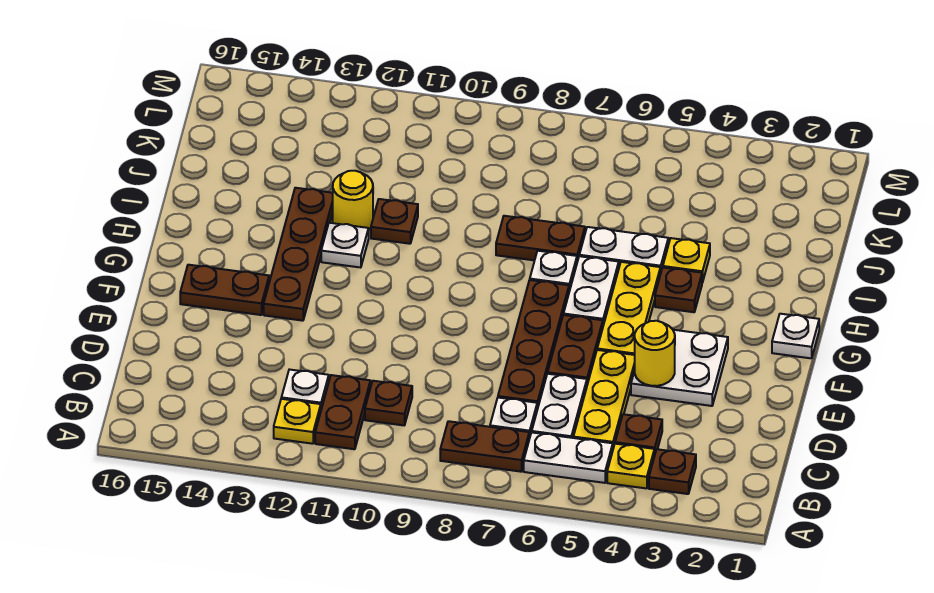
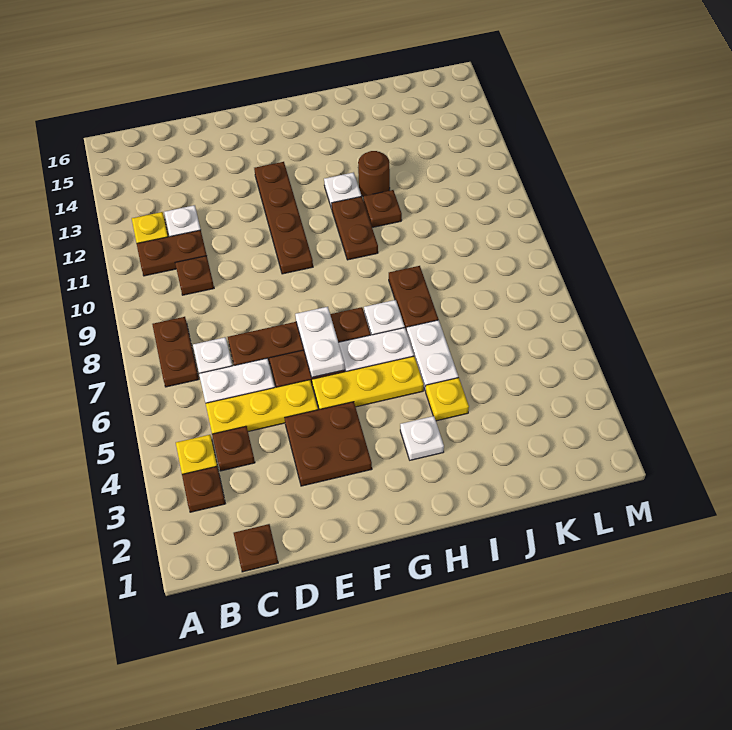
white plate B5:B6 level 1 -> white plate F6:F7 level 2
white plate E3:F4 level 1 -> brown plate E3:F4 level 1
yellow round brick E4 level 2 -> none
brown plate F13:I13 level 1 -> brown plate F10:F13 level 1
brown plate F14:F15 level 1 -> brown plate H10:H11 level 1
white plate G1 level 1 -> white plate H3 level 1
brown plate H4 level 1 -> brown plate C1 level 1
yellow round brick I12 level 1 -> brown round brick I12 level 1

